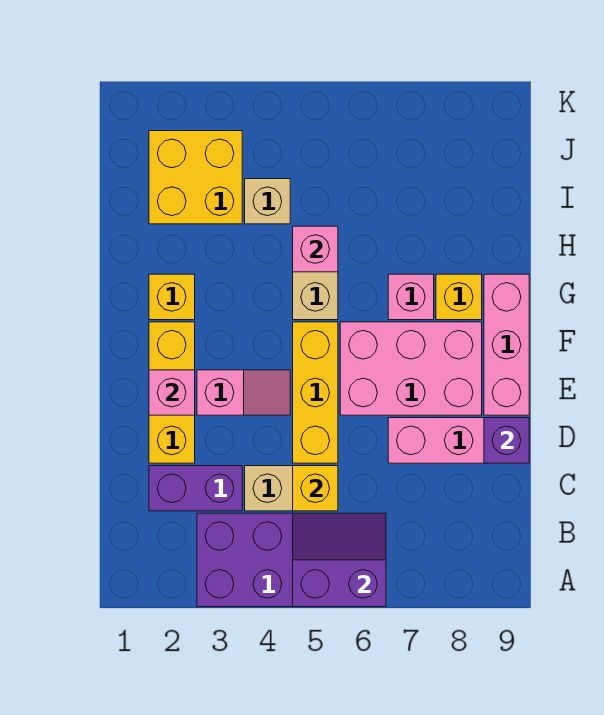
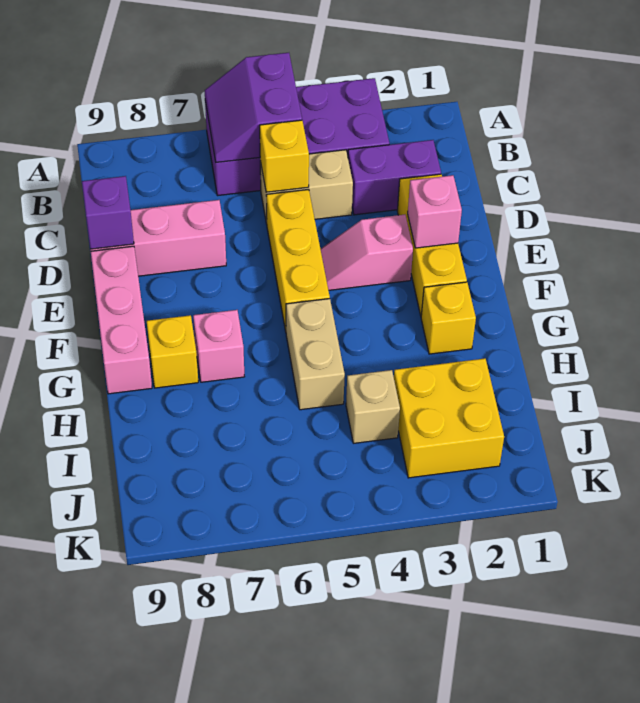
purple slope A5:B6 level 2 top A -> purple slope A5:B6 level 2 top 5
pink brick E6:F8 level 1 -> none
pink brick H5 level 2 -> none

